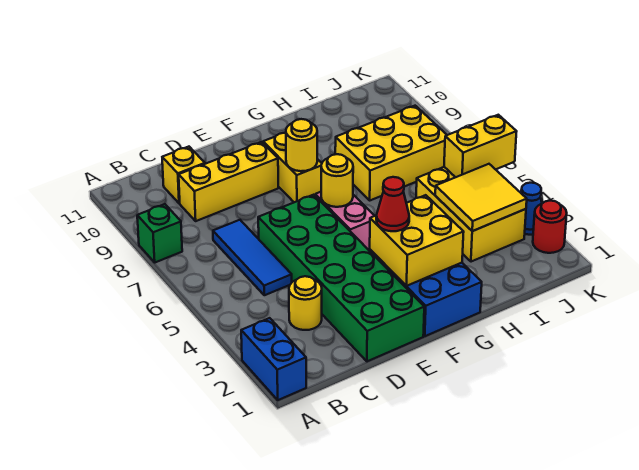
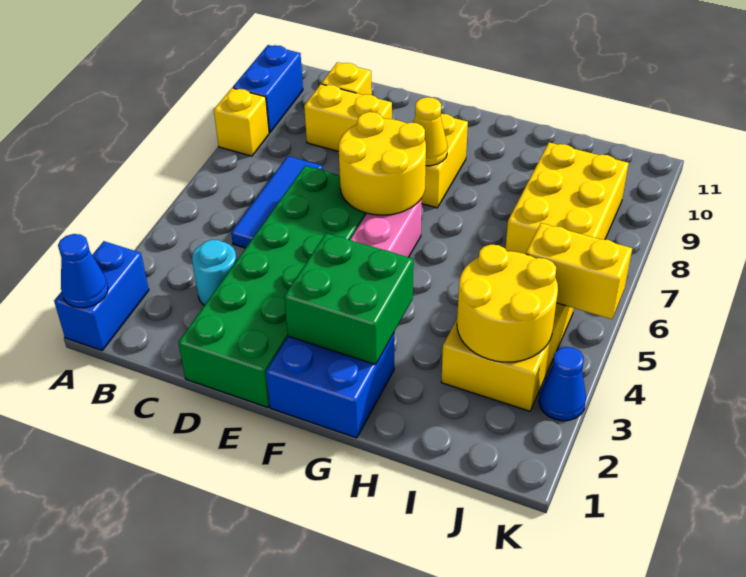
none -> blue cone A1 level 2
green brick A8 level 1 -> yellow brick A8 level 1
none -> blue brick A9:A10 level 1
yellow round brick C3 level 1 -> cyan round brick C3 level 1
yellow brick C9:E9 level 1 -> yellow brick C9:D9 level 1
yellow brick F2:G3 level 2 -> green brick F2:G3 level 2
red cone F3 level 3 -> none
yellow round brick F6 level 2 -> yellow round brick E6:F7 level 2
yellow round brick F8 level 2 -> yellow cone F8 level 2
yellow brick H7:J8 level 1 -> yellow brick I7:J9 level 1
yellow tile I3:J4 level 2 -> yellow round brick I3:J4 level 2
red round brick K2 level 1 -> none

